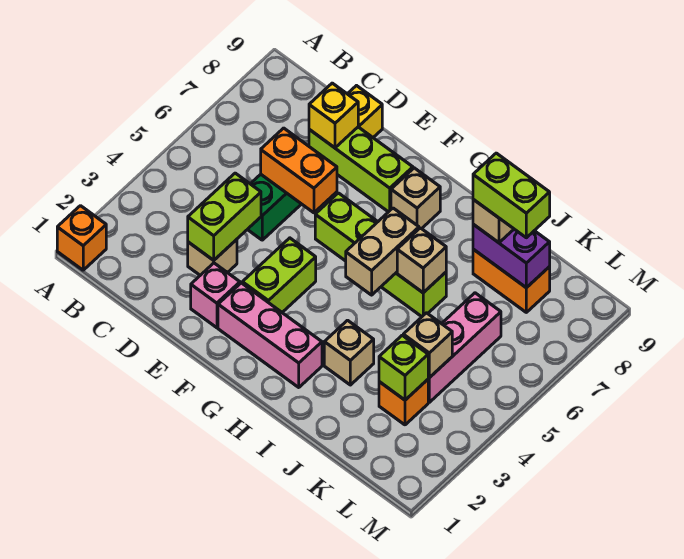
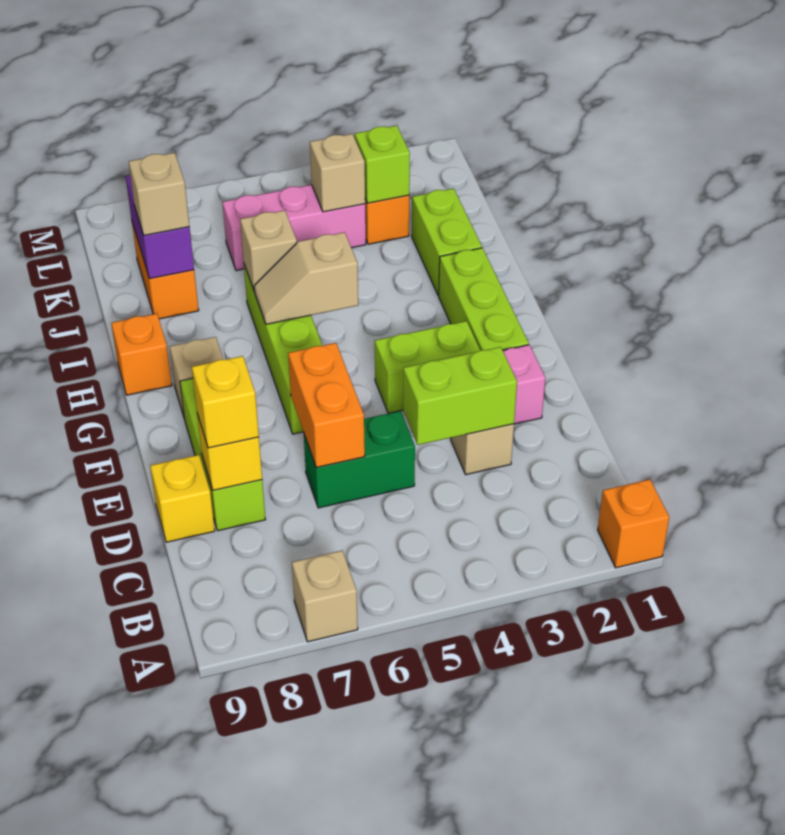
none -> yellow brick D8 level 3
pink brick F2:H2 level 1 -> lime brick F2:H2 level 1
tan brick H5:H6 level 2 -> tan slope H5:H6 level 2 top 5
none -> orange brick H9 level 1
tan brick I3 level 1 -> tan brick A7 level 1
lime brick J8:K8 level 4 -> lime brick I2:J2 level 1

